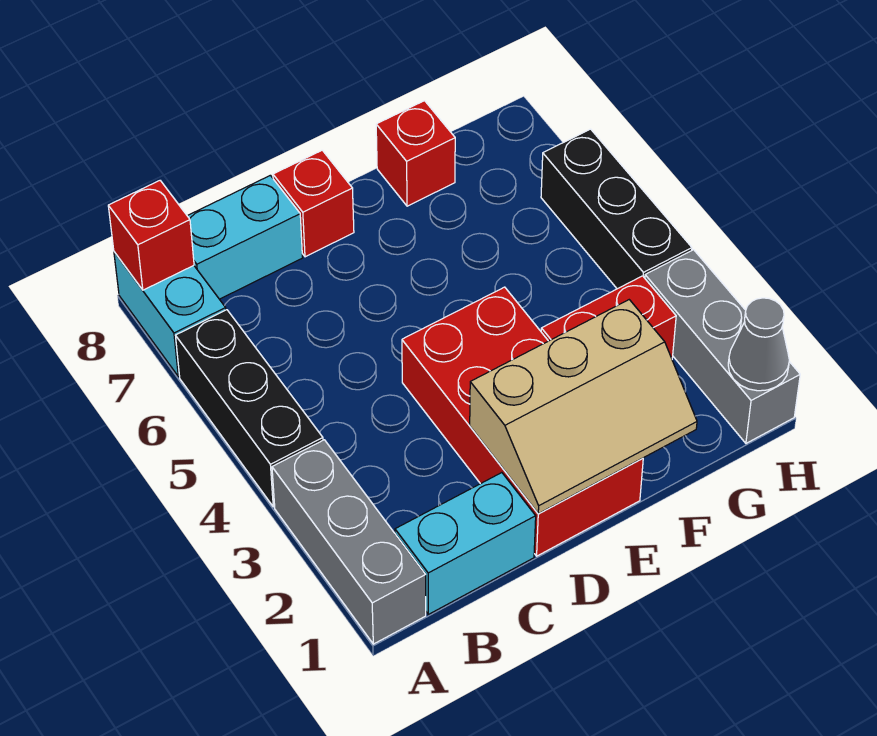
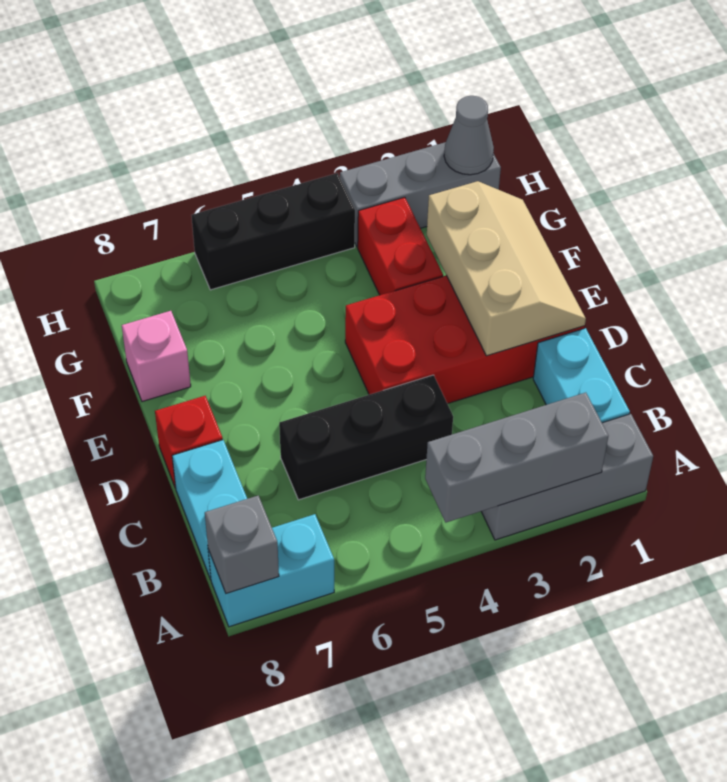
none -> grey brick A2:A4 level 2
black brick A4:A6 level 1 -> black brick C4:C6 level 1
red brick A8 level 2 -> grey brick A8 level 2
red brick F8 level 1 -> pink brick F8 level 1

